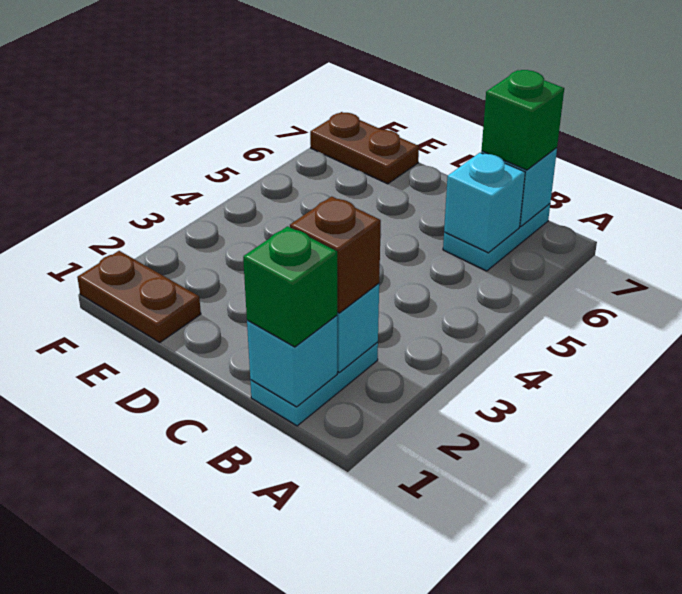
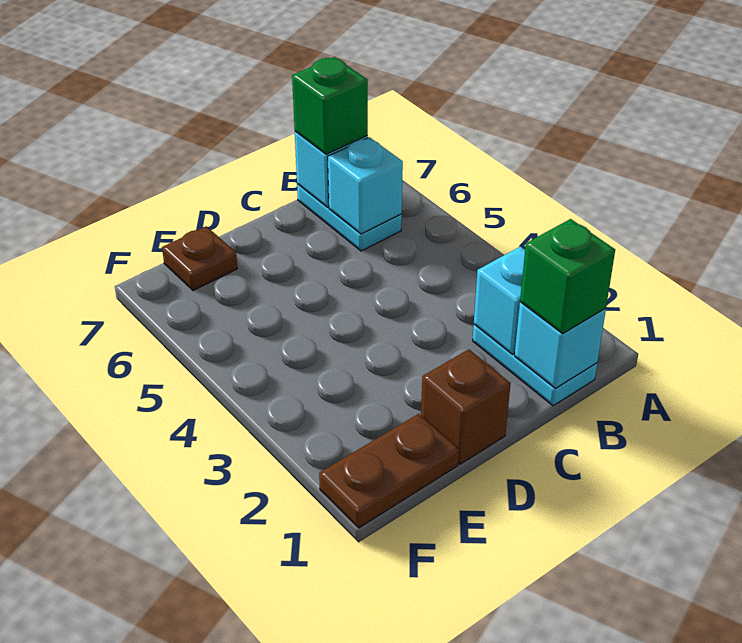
brown brick B2 level 3 -> brown brick D1 level 1
brown plate E7:F7 level 1 -> brown plate E7 level 1

